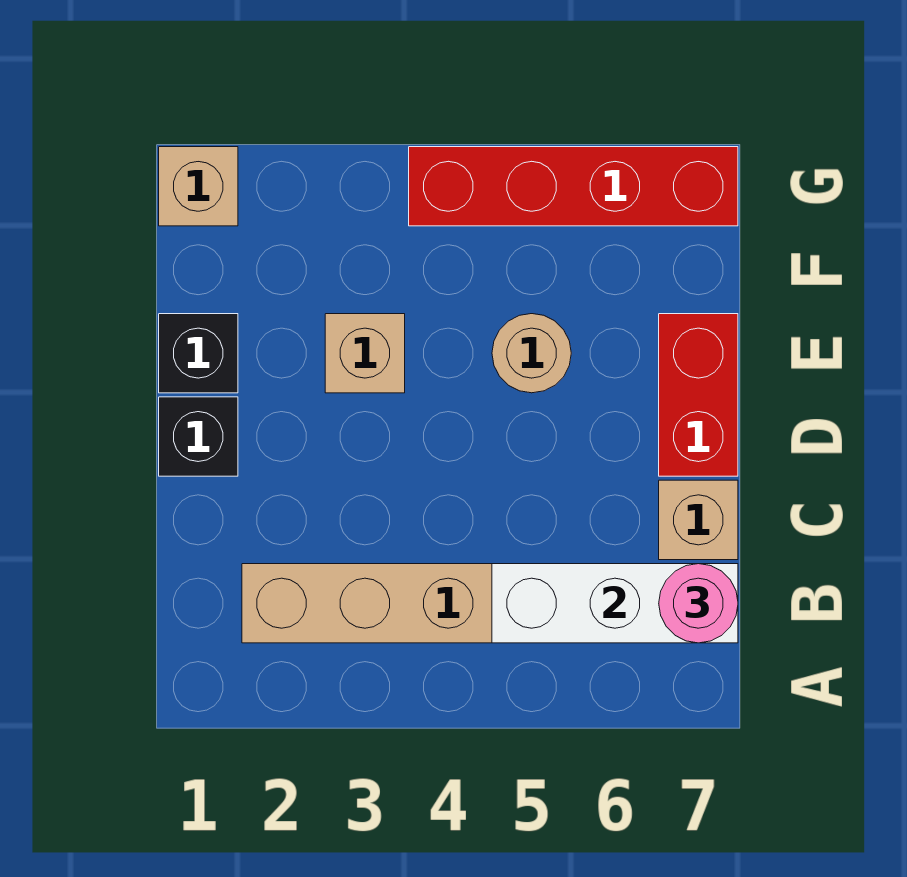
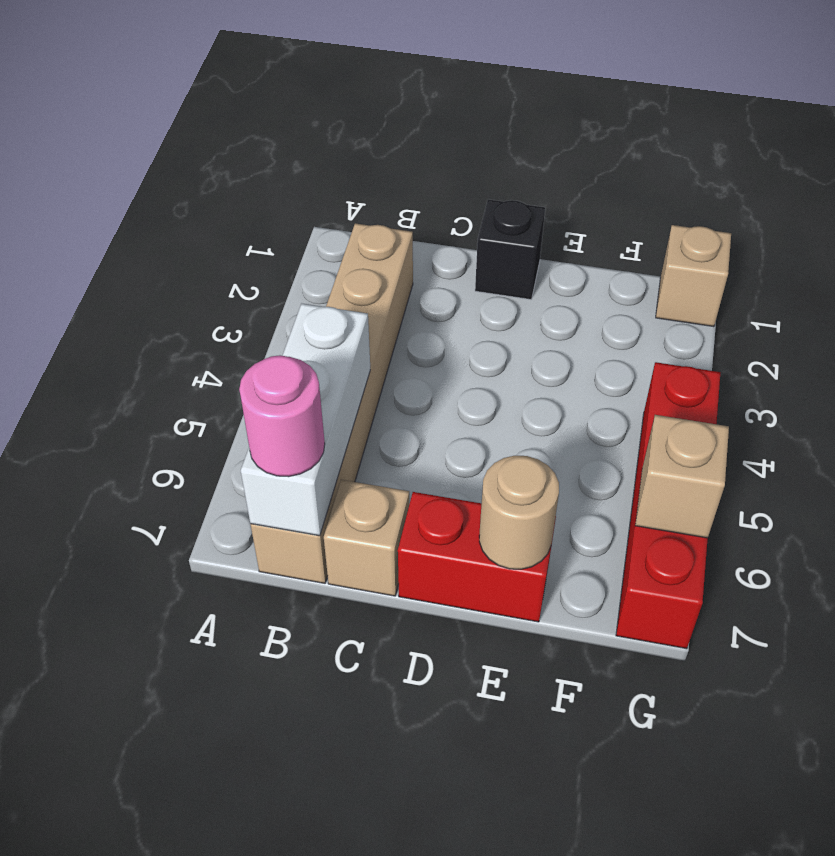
black brick E1 level 1 -> none
tan brick E3 level 1 -> tan brick G6 level 2
tan round brick E5 level 1 -> tan round brick E7 level 2

